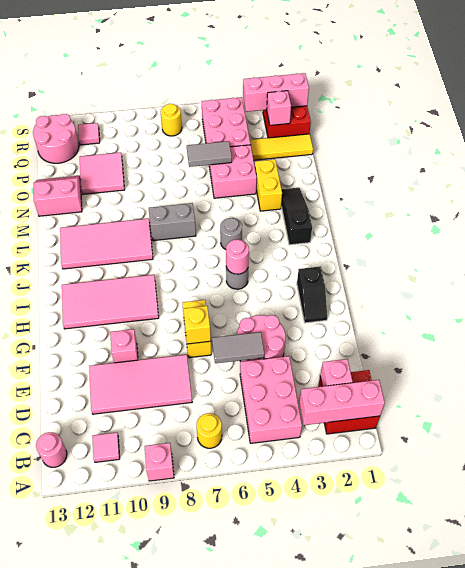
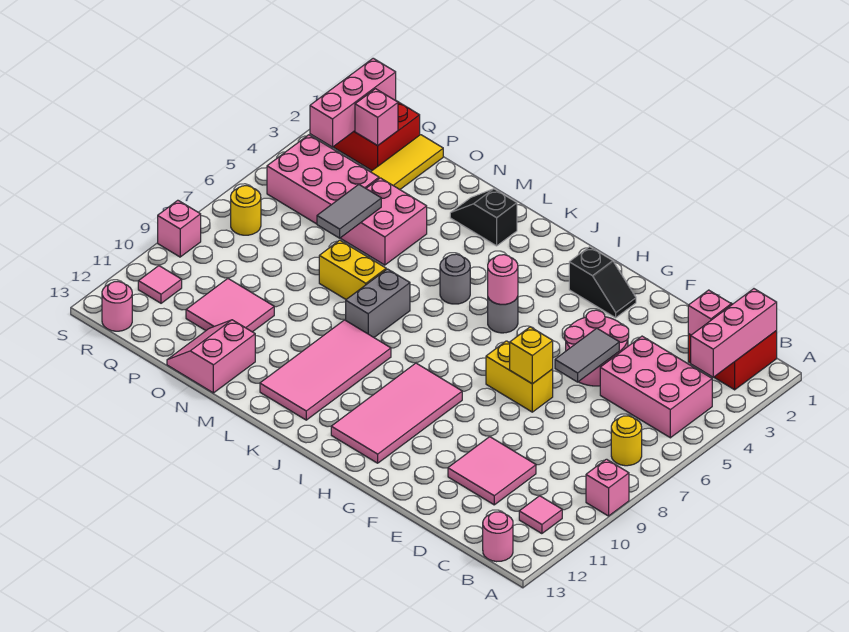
pink tile D8:E11 level 1 -> pink tile D10:E11 level 1
pink brick F10 level 1 -> pink brick S9 level 1
black slope K2:M2 level 1 top K -> black slope L2:M2 level 1 top L
yellow brick M3:N3 level 1 -> yellow brick M7:N7 level 1
pink round brick Q12:R13 level 1 -> pink round brick R13 level 1

